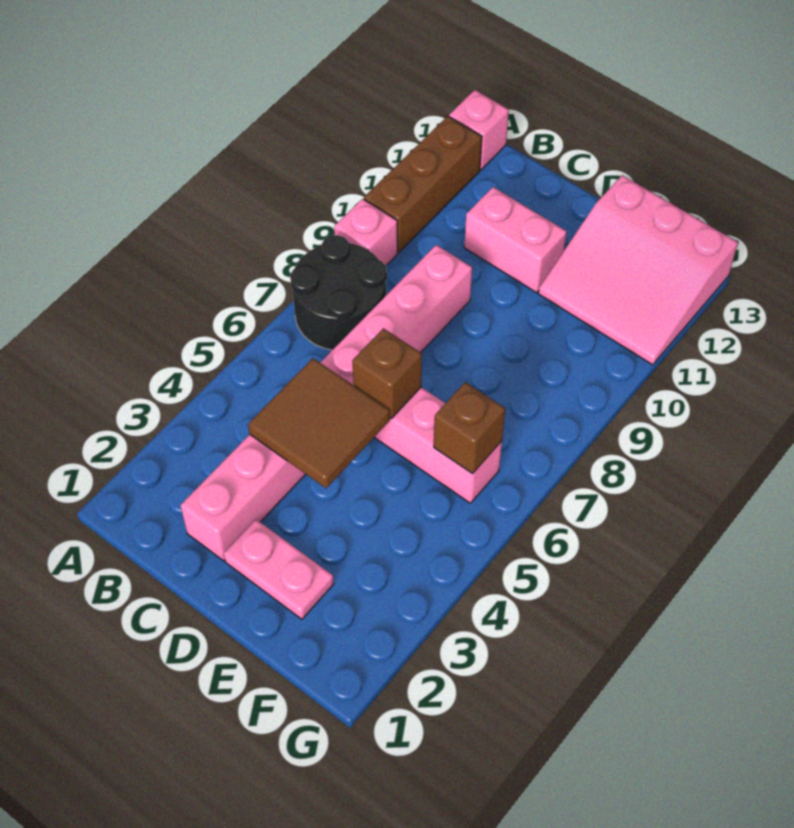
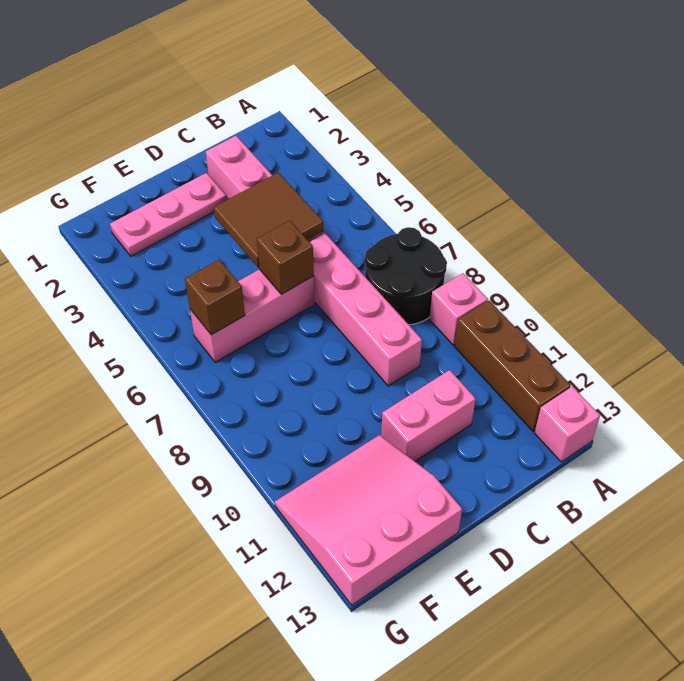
pink plate D2:E2 level 1 -> pink plate D2:F2 level 1

